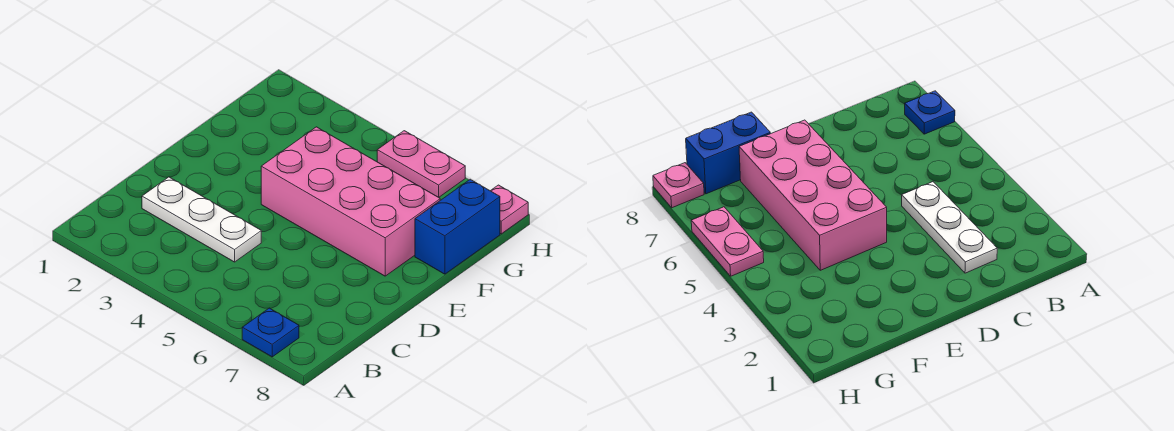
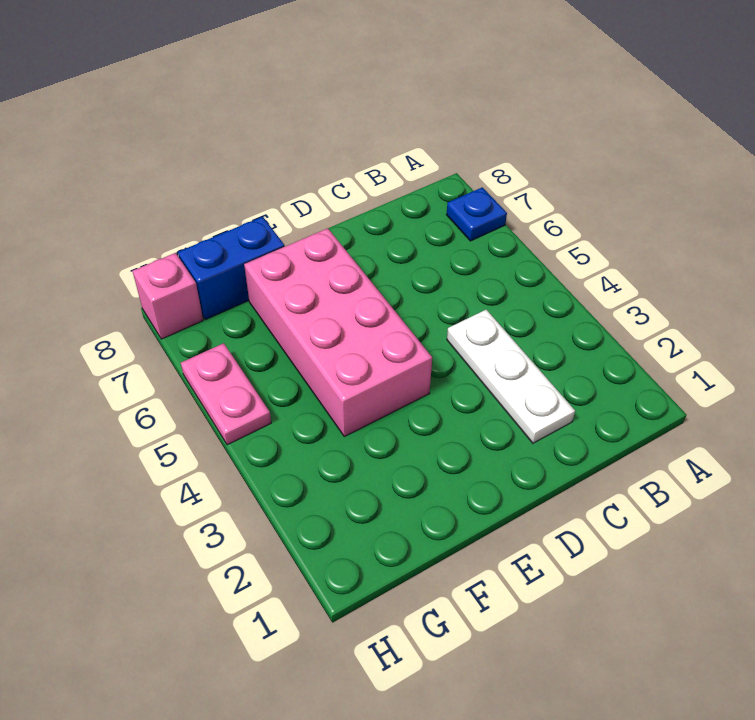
pink plate H8 level 1 -> pink brick H8 level 1

